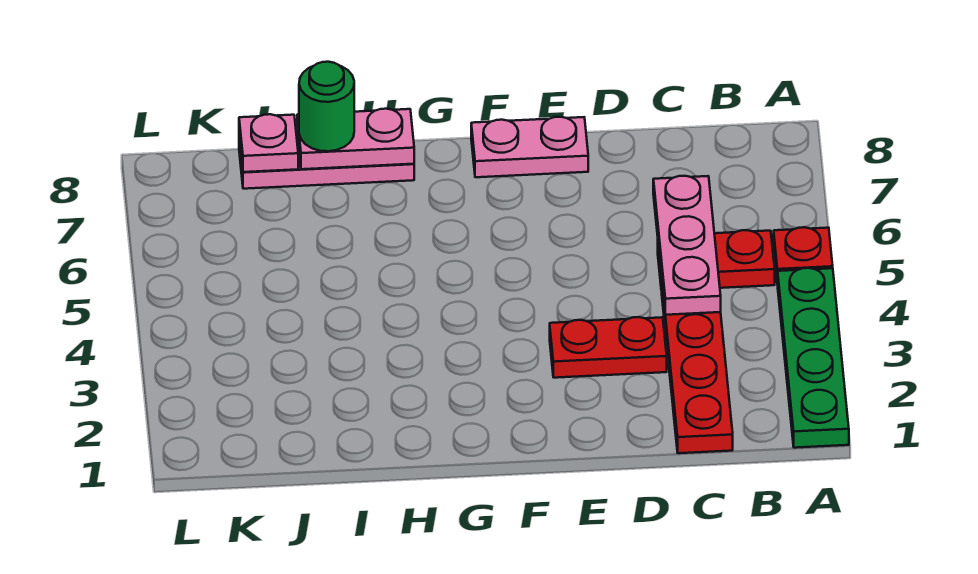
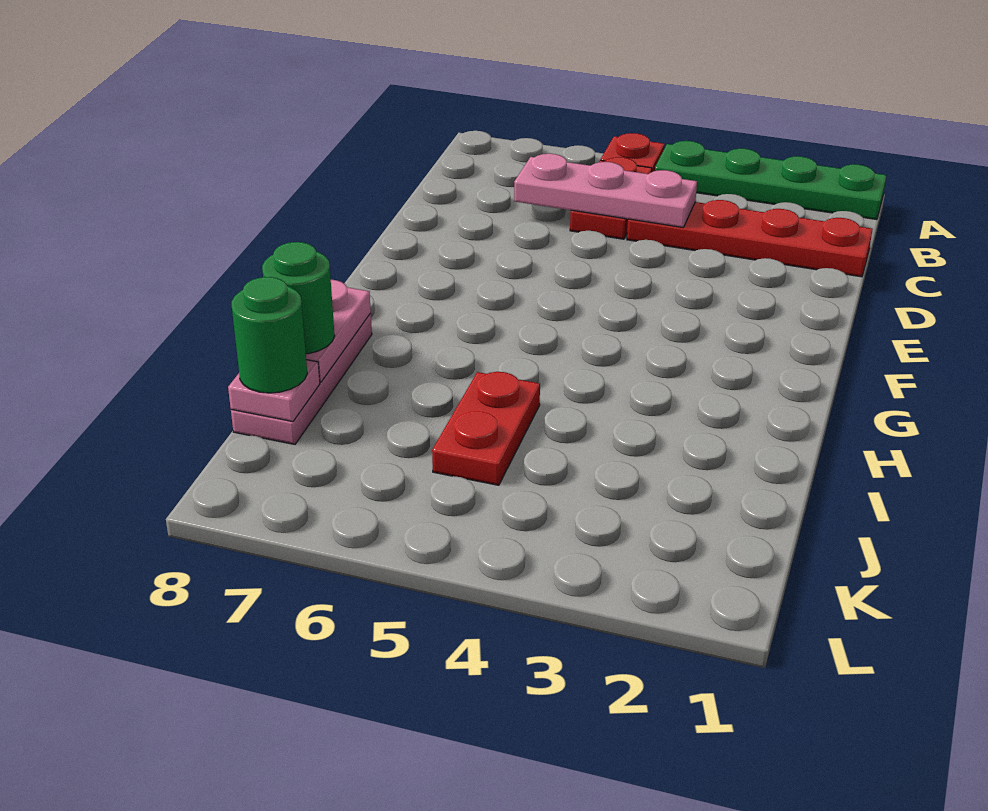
red plate D3:E3 level 1 -> red plate I5:J5 level 1
pink plate E8:F8 level 1 -> none
none -> green round brick J8 level 3

